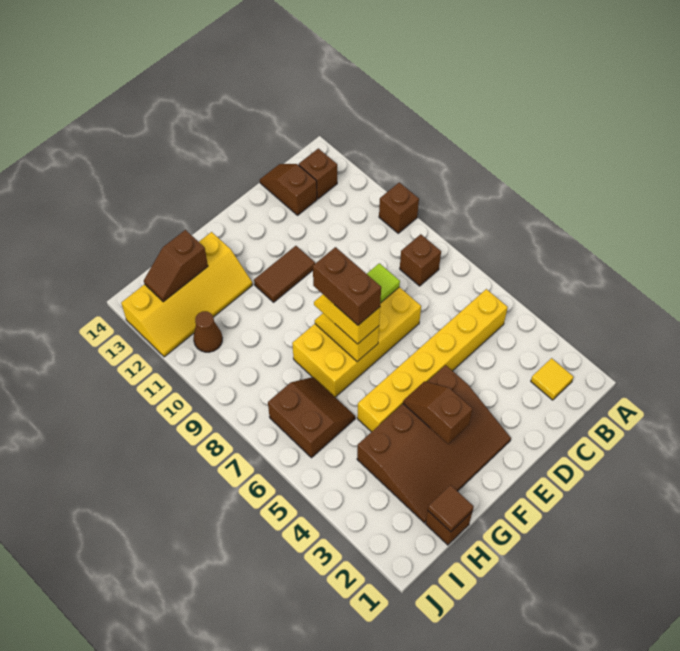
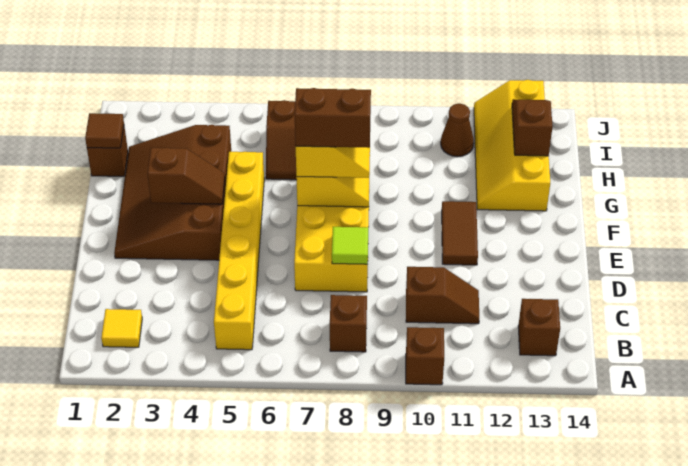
brown slope C13:C14 level 1 top 13 -> brown slope C10:C11 level 1 top 10

